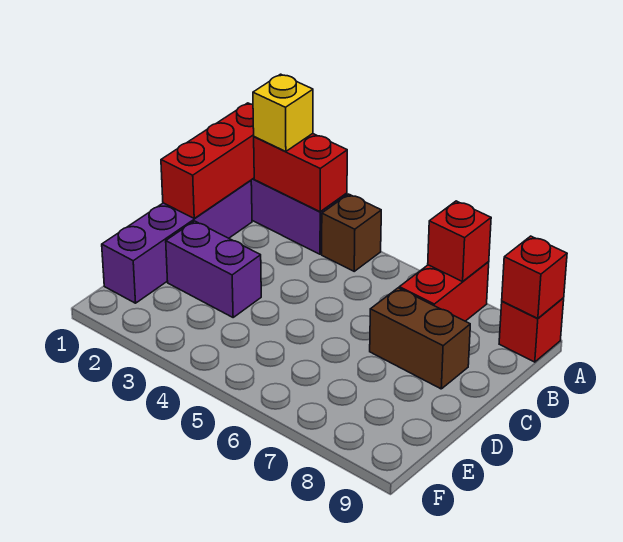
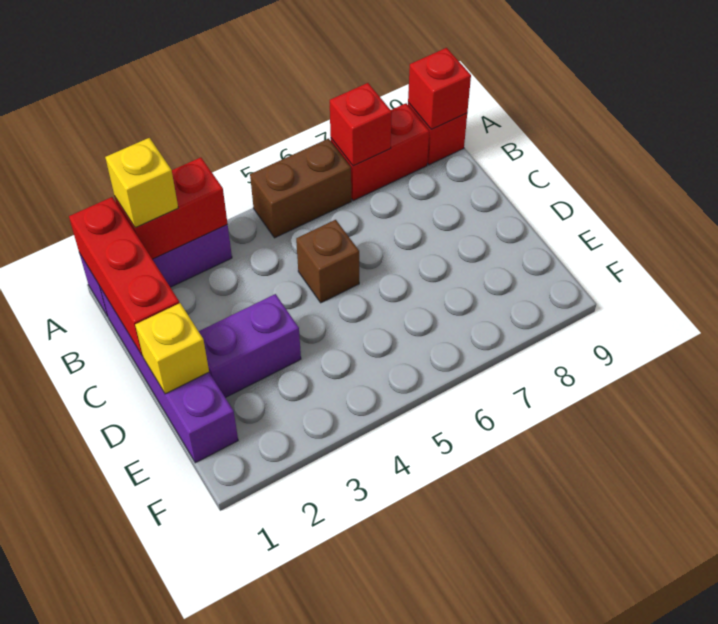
brown brick A4 level 1 -> brown brick C5 level 1
red brick A7:B7 level 1 -> red brick A7:A8 level 1
brown brick C7:C8 level 1 -> brown brick A5:A6 level 1
none -> yellow brick D1 level 2

